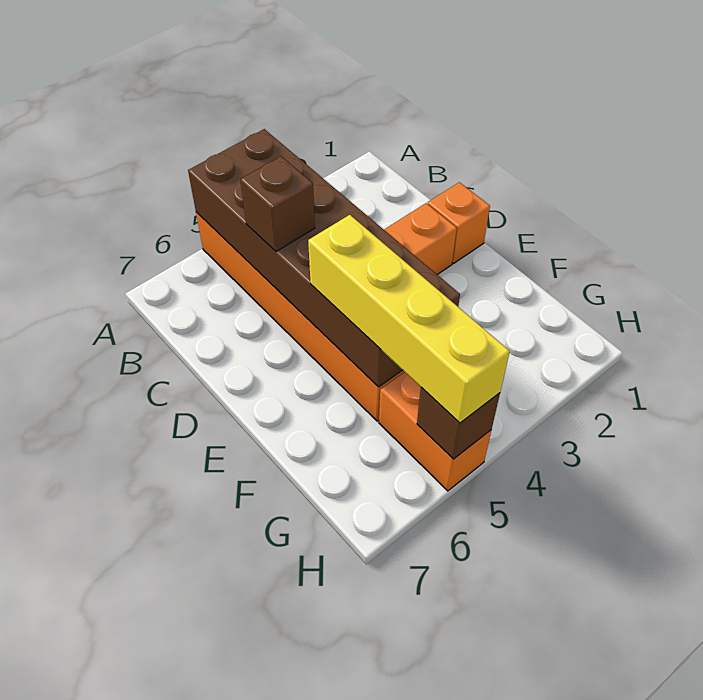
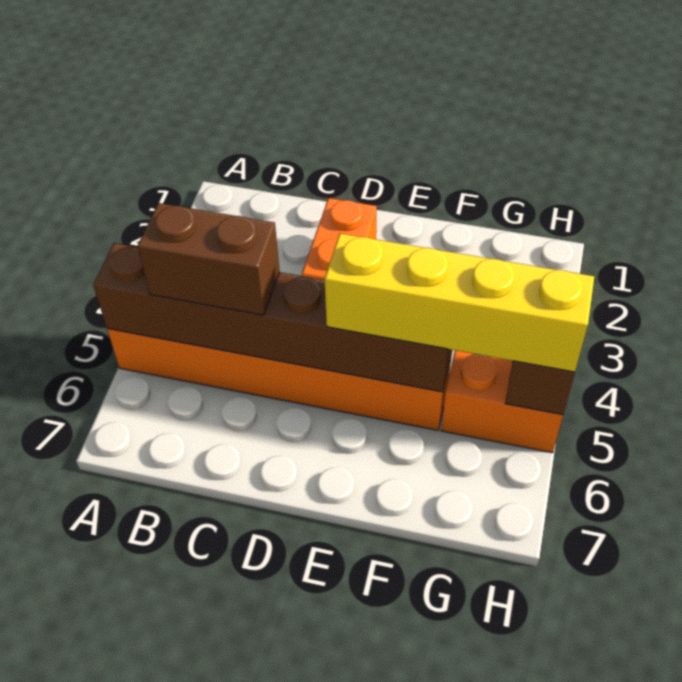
brown brick A4:F5 level 2 -> brown brick A5:F5 level 2
brown brick C5 level 3 -> brown brick B5:C5 level 3
orange brick D1 level 1 -> none

